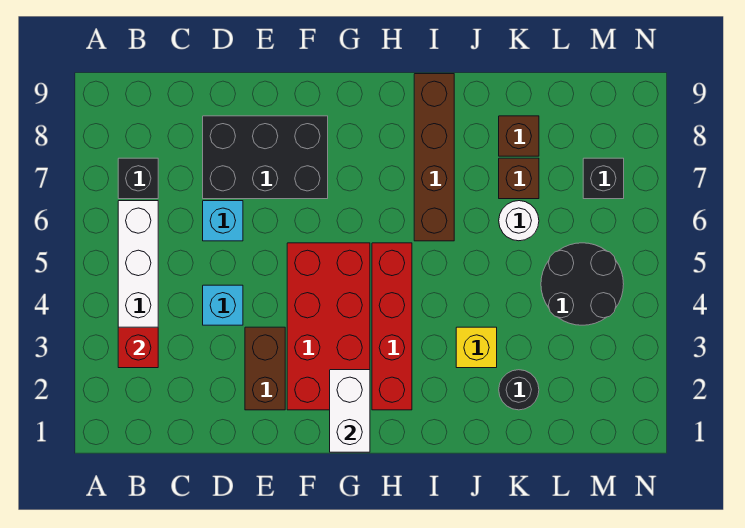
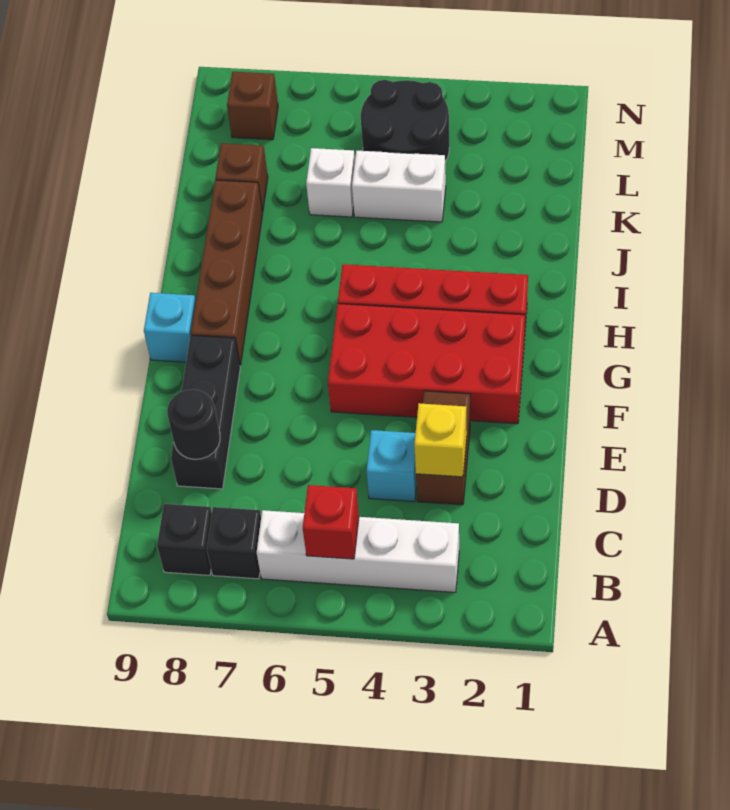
red brick B3 level 2 -> red brick B5 level 2
cyan brick D6 level 1 -> cyan brick G9 level 1
black brick D7:F8 level 1 -> black brick D8:F8 level 1
brown brick E2:E3 level 1 -> brown brick D3:E3 level 1
white brick G1:G2 level 2 -> white brick K4:K5 level 1
brown brick I6:I9 level 1 -> brown brick G8:J8 level 1
yellow brick J3 level 1 -> yellow brick D3 level 2
black round brick K2 level 1 -> black round brick D8 level 2
white round brick K6 level 1 -> white brick K6 level 1
brown brick K7 level 1 -> brown brick M8 level 1
black brick M7 level 1 -> black brick B8 level 1

